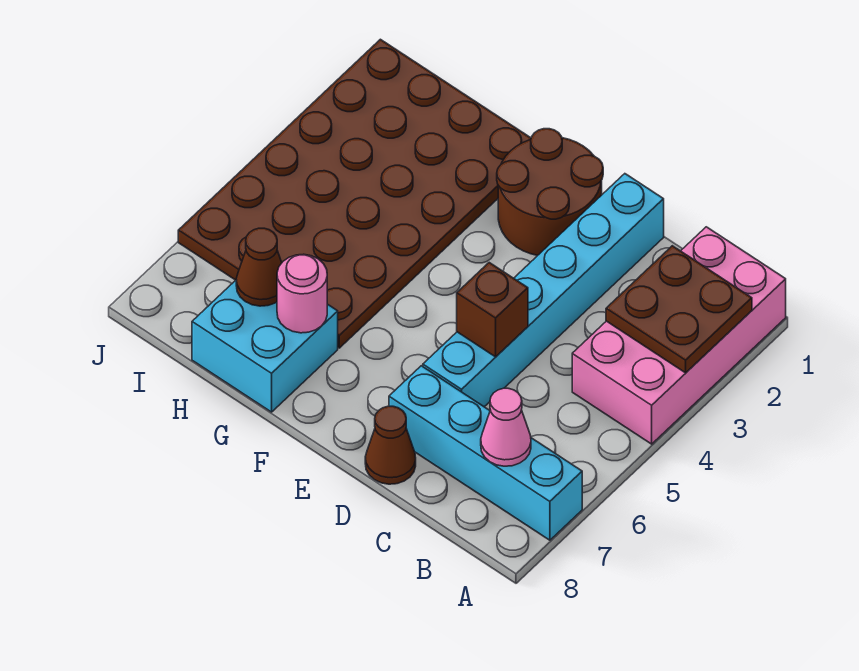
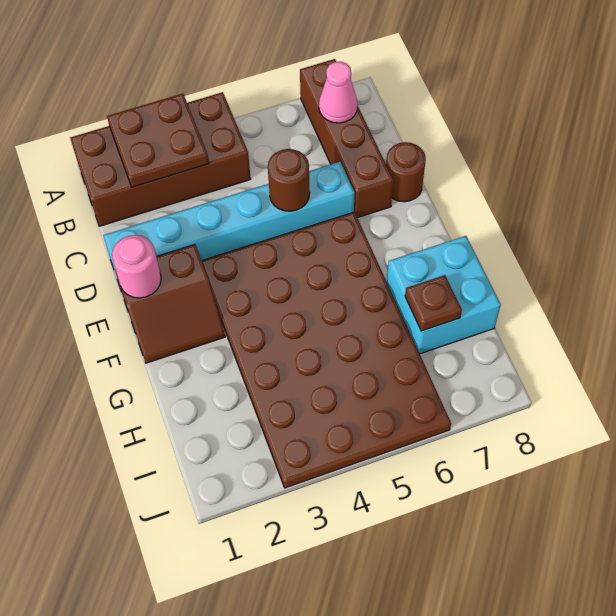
pink brick A1:B4 level 1 -> brown brick A1:B4 level 1
cyan brick A7:D7 level 1 -> brown brick A7:D7 level 1
brown brick D5 level 2 -> brown round brick D5 level 2
brown cone D8 level 1 -> brown round brick D8 level 1
brown round brick E1:F2 level 1 -> brown slope E1:F2 level 1 top E
brown plate G1:J6 level 1 -> brown plate E3:J6 level 1
pink round brick G7 level 2 -> pink round brick E1 level 2
brown cone H7 level 2 -> brown plate H7 level 2

